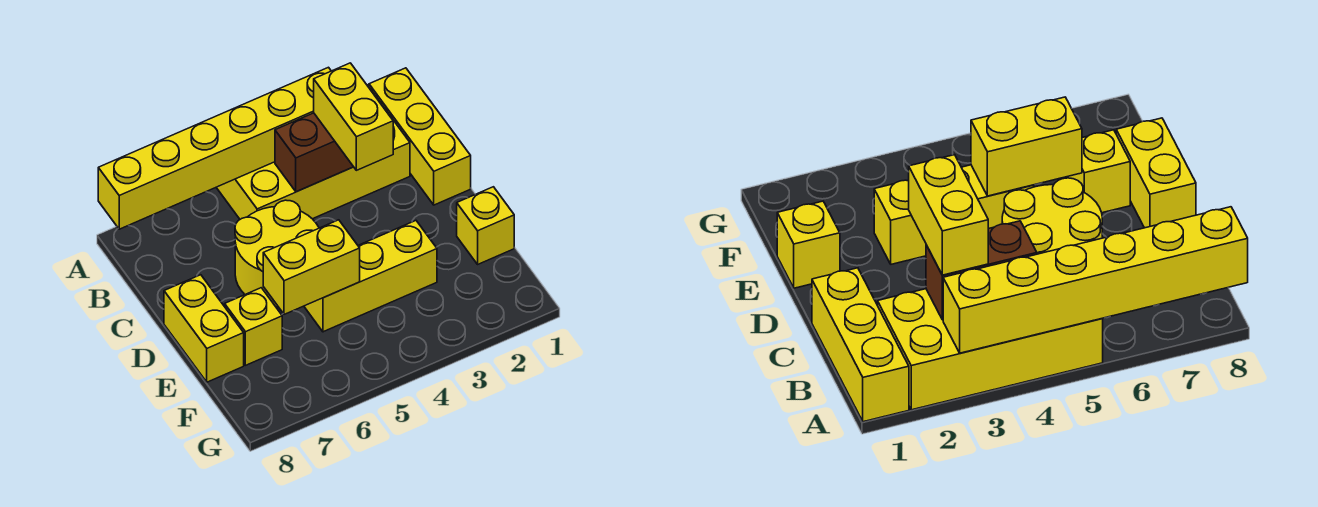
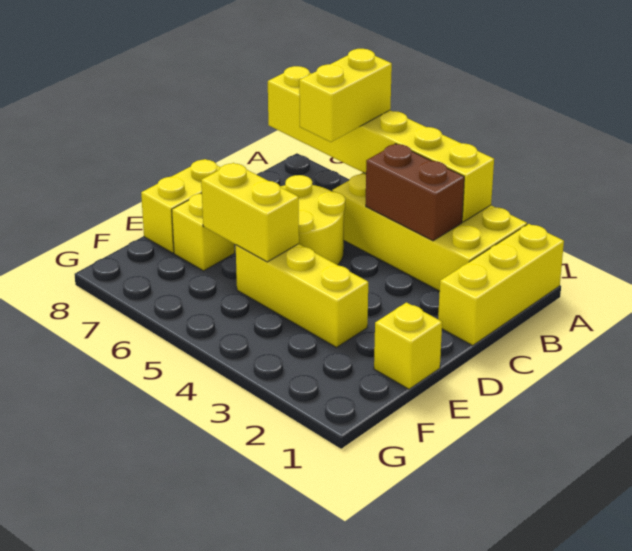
yellow brick B3:C3 level 3 -> yellow brick A6:B6 level 3

